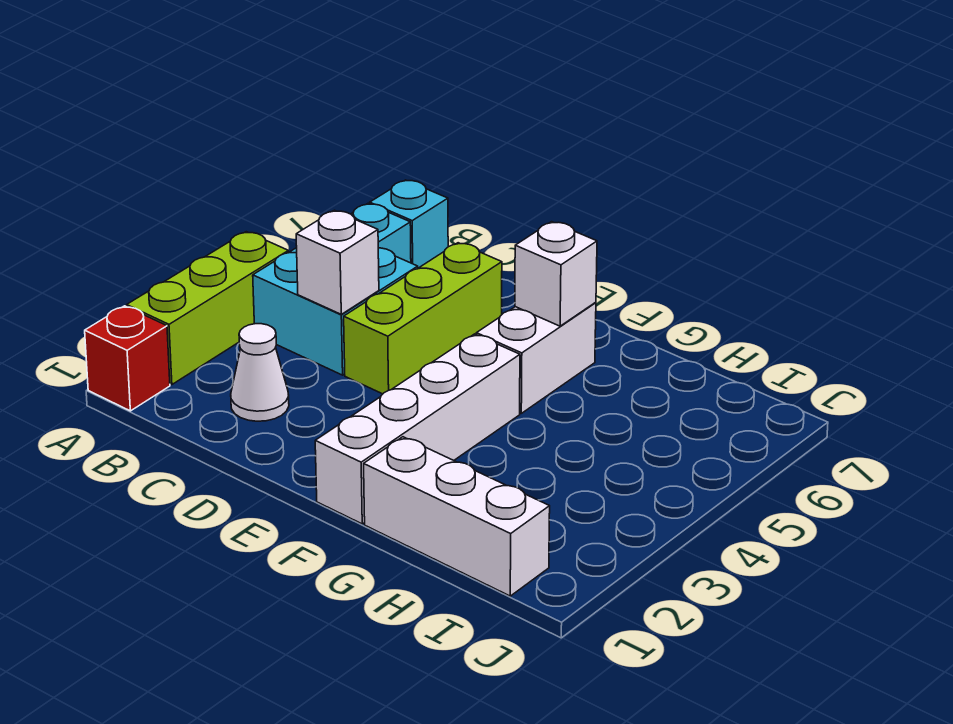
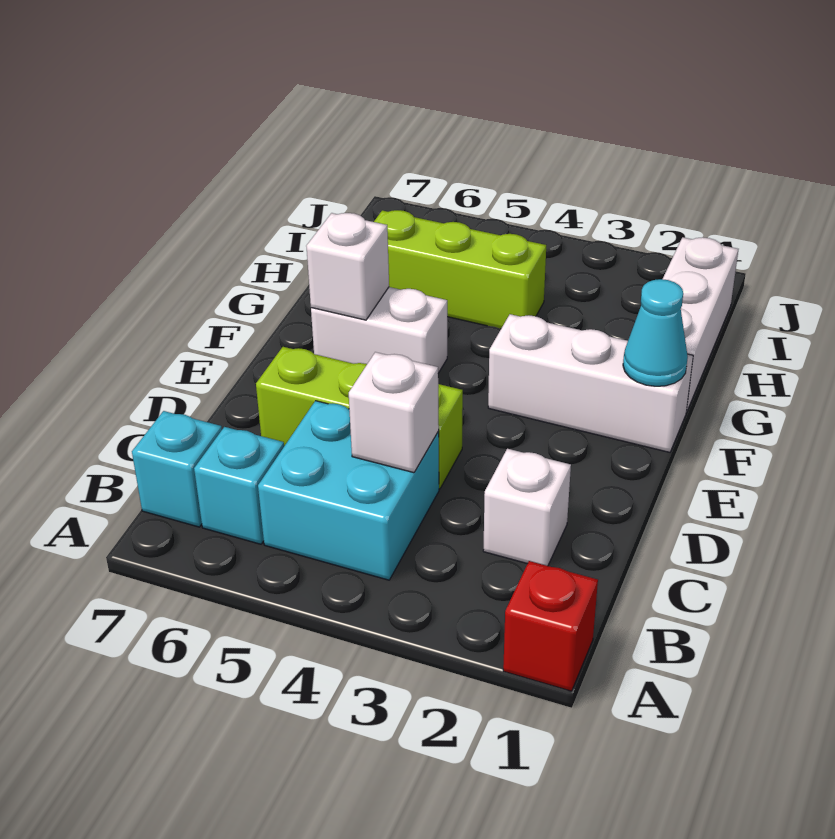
lime brick A2:A4 level 1 -> lime brick H4:H6 level 1
white cone C2 level 1 -> white brick C2 level 1
white brick F1:F4 level 1 -> white brick F1:F3 level 1
none -> cyan cone F1 level 2

